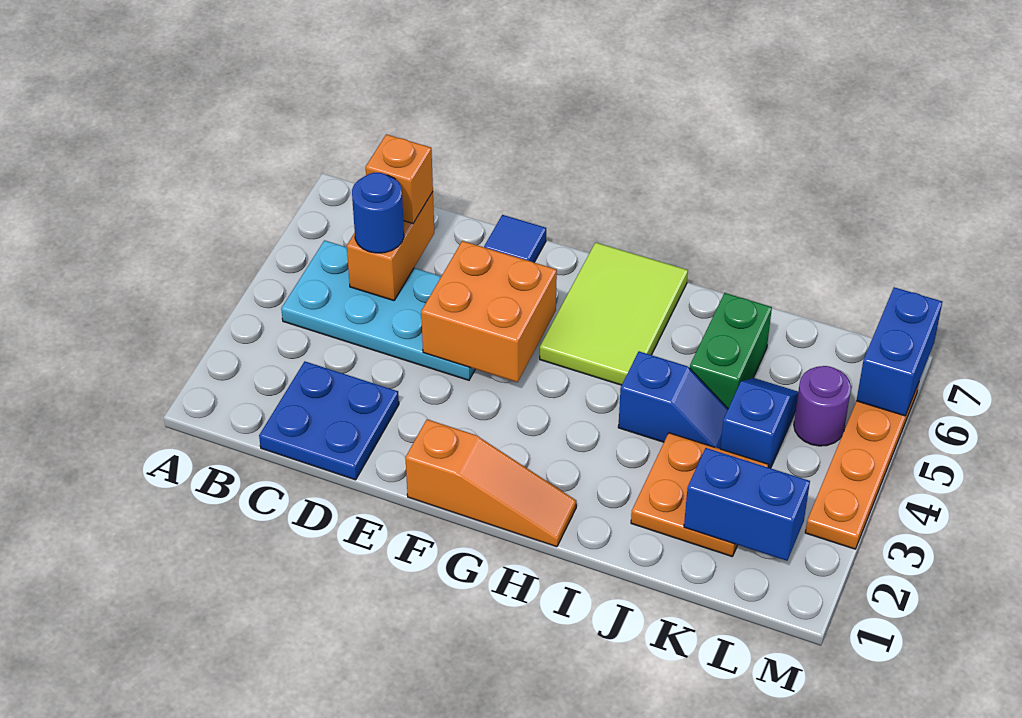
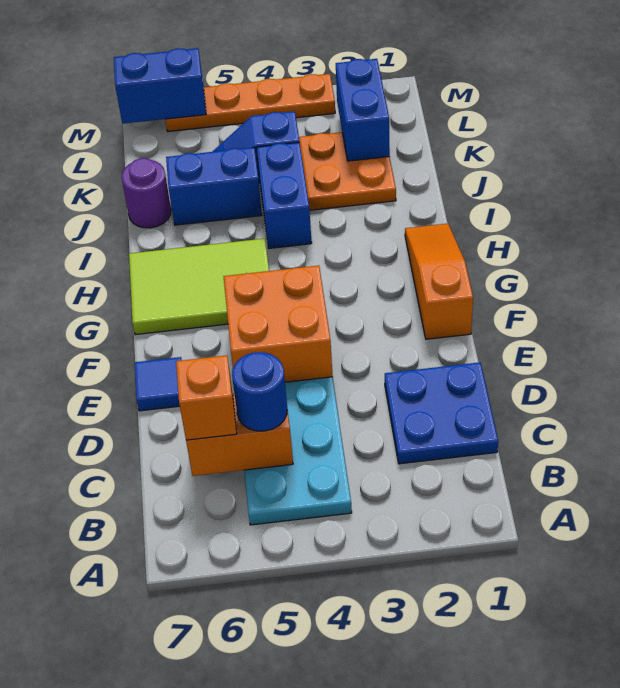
blue slope I4:J4 level 1 top I -> blue brick I4:J4 level 1
green brick J5:J6 level 1 -> blue brick J5:J6 level 1
purple round brick L5 level 1 -> purple round brick J7 level 1

